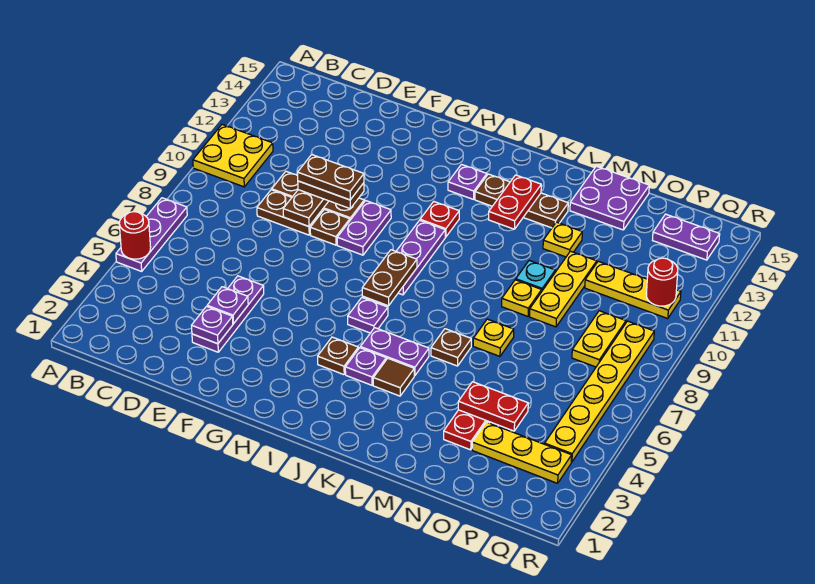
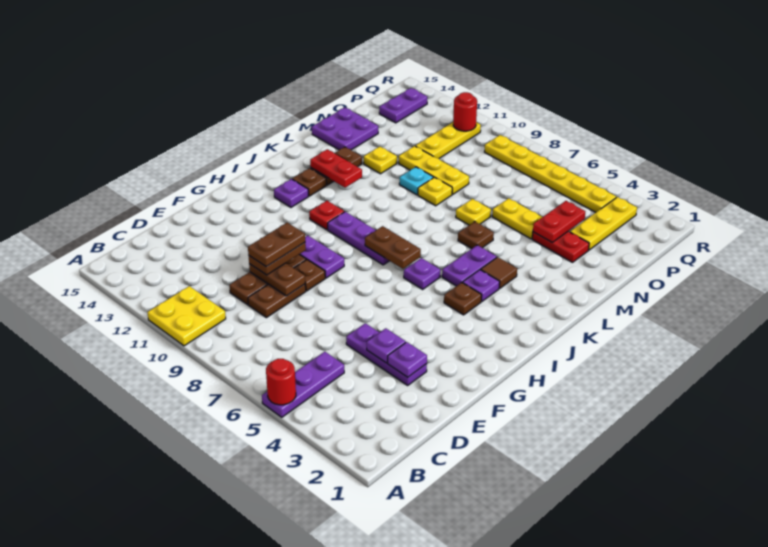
purple plate A5:A7 level 1 -> purple plate A5:C5 level 1
yellow plate P8:P9 level 1 -> yellow plate N5:N6 level 1

